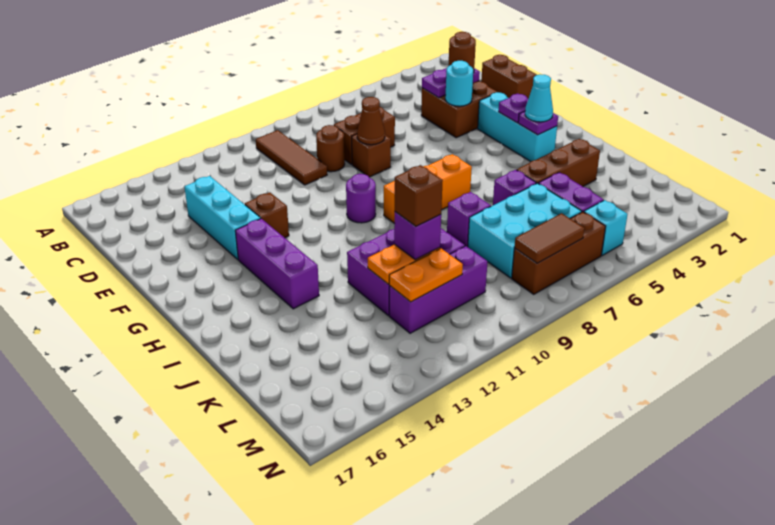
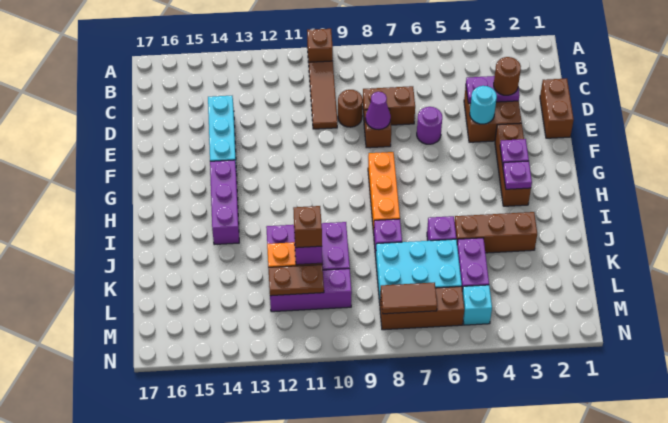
brown cone E8 level 2 -> purple cone E8 level 2
cyan brick F3:H3 level 1 -> brown brick F3:H3 level 1
brown brick F13 level 1 -> brown brick A10 level 1
purple round brick G10 level 1 -> purple round brick E6 level 1
cyan cone H3 level 3 -> none
orange brick H7:H9 level 1 -> orange brick G8:I8 level 1
orange plate L11:L12 level 2 -> brown plate L11:L12 level 2

